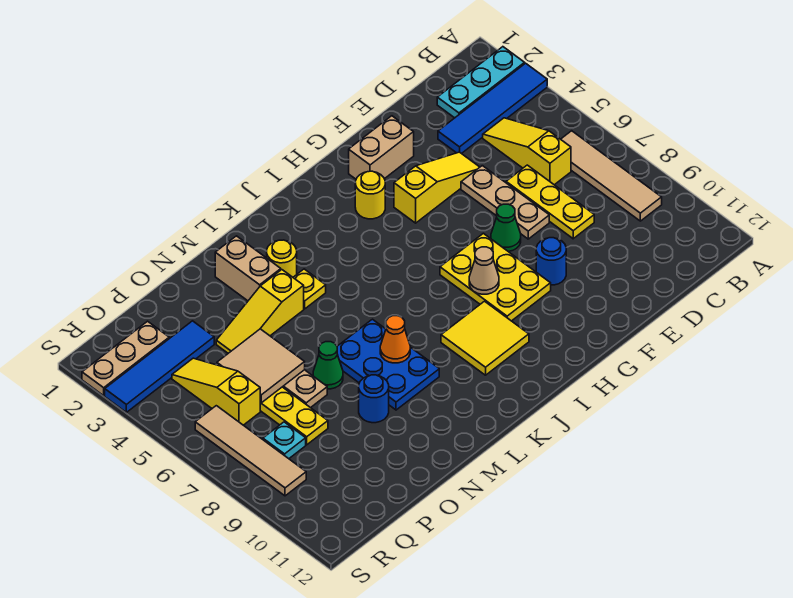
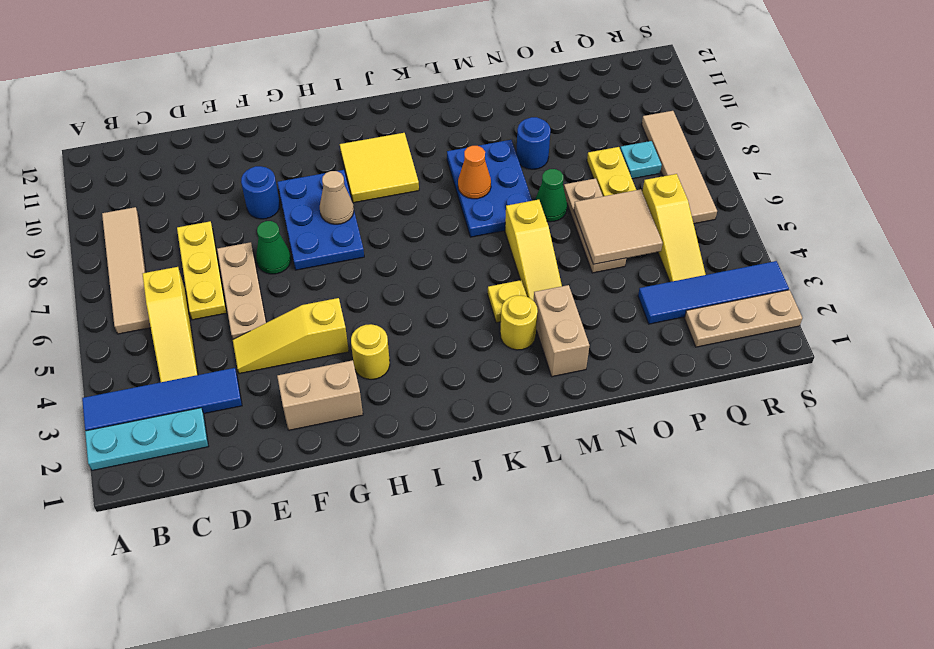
yellow plate G7:H9 level 1 -> blue plate G7:H9 level 1
yellow slope M4:O4 level 1 top M -> yellow slope M4:M6 level 1 top 6

